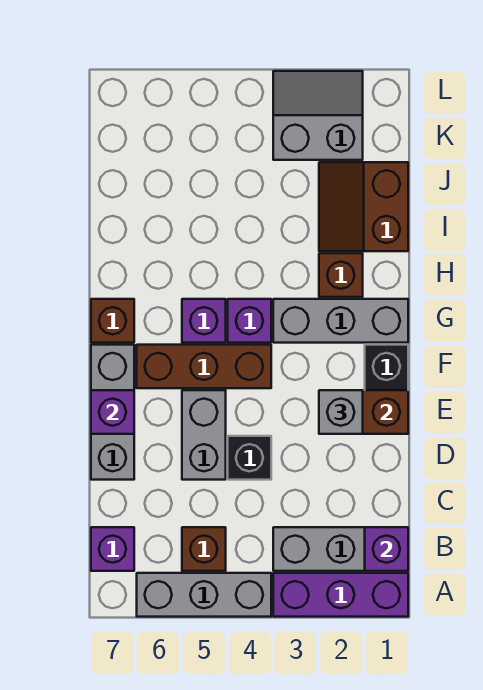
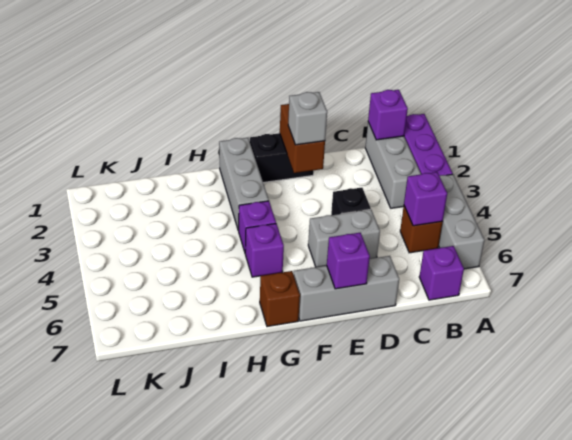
none -> purple brick B5 level 2
brown brick F4:F6 level 1 -> none
brown brick H2 level 1 -> none
brown slope I1:J2 level 1 top 1 -> none
grey slope K2:L3 level 1 top K -> none

